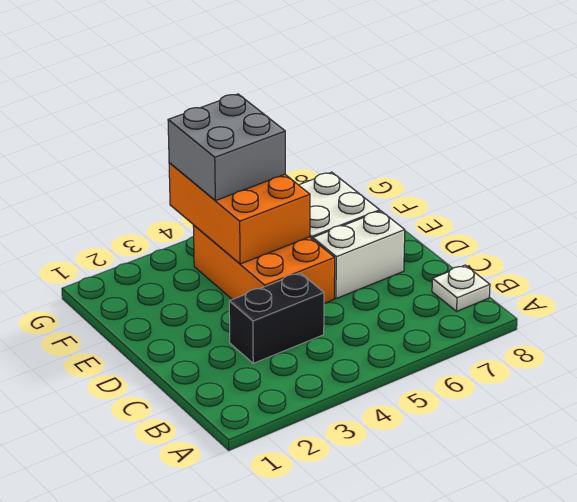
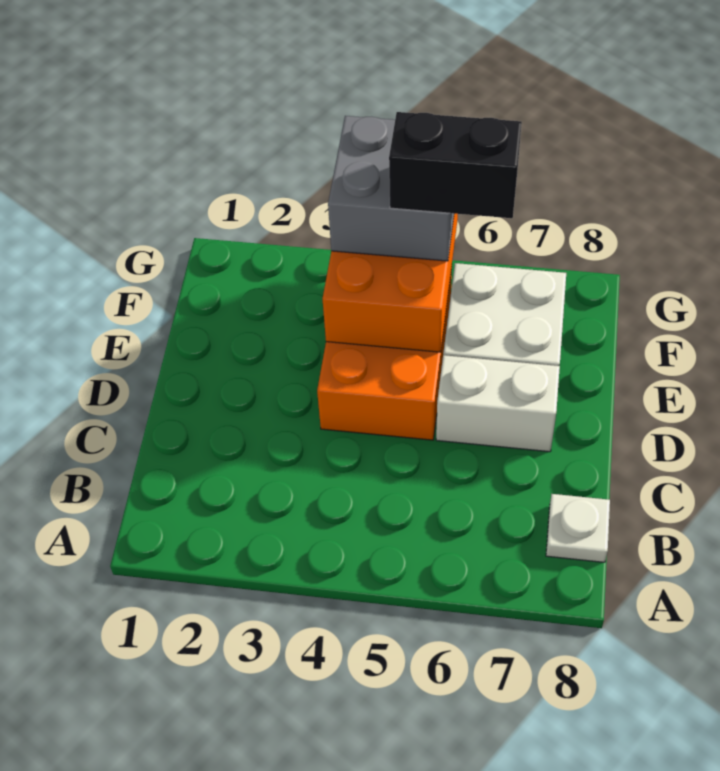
black brick C3:C4 level 1 -> black brick F5:F6 level 4

